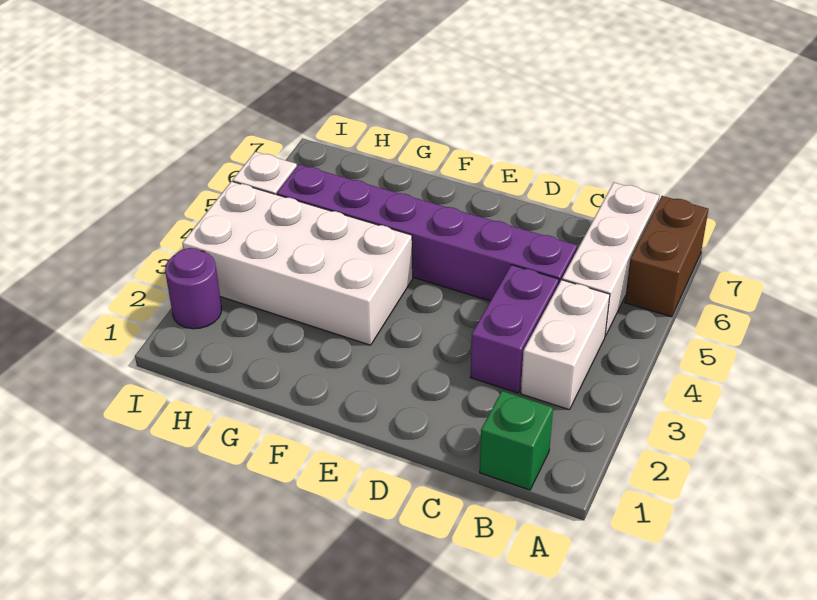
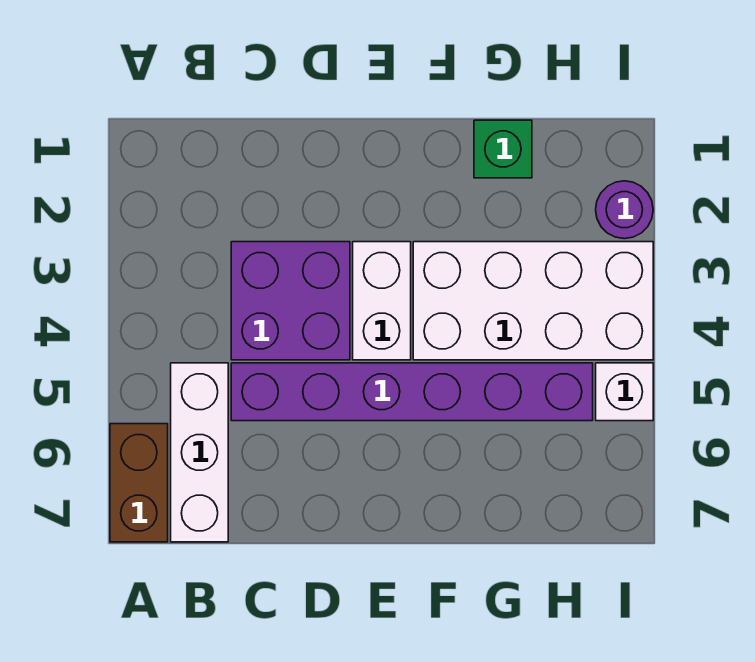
green brick B1 level 1 -> green brick G1 level 1
white brick B3:B4 level 1 -> white brick E3:E4 level 1
purple brick C3:C4 level 1 -> purple brick C3:D4 level 1

